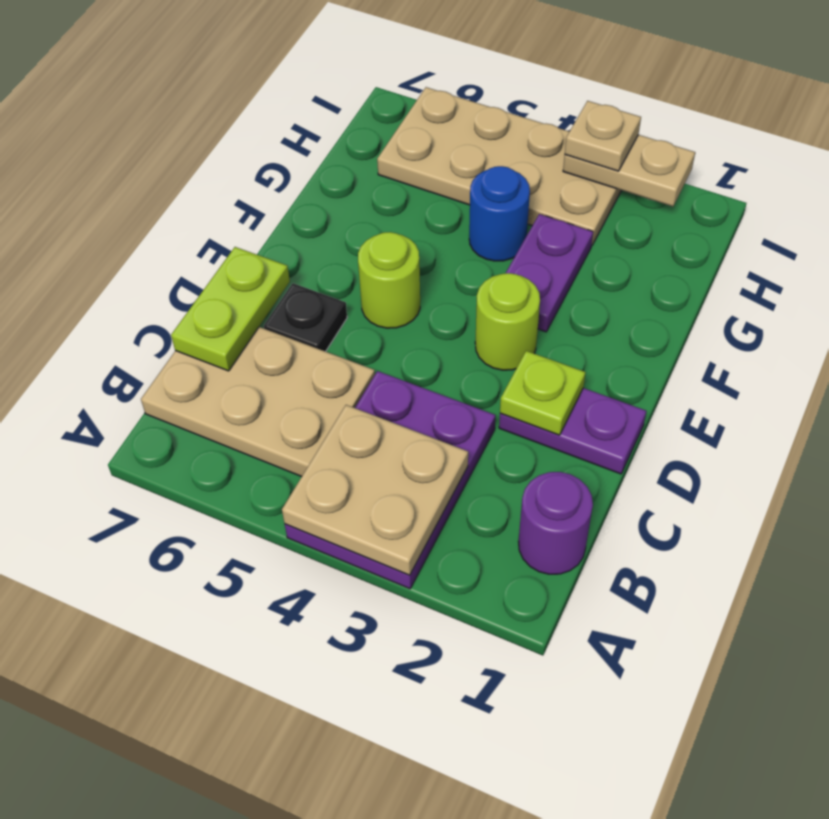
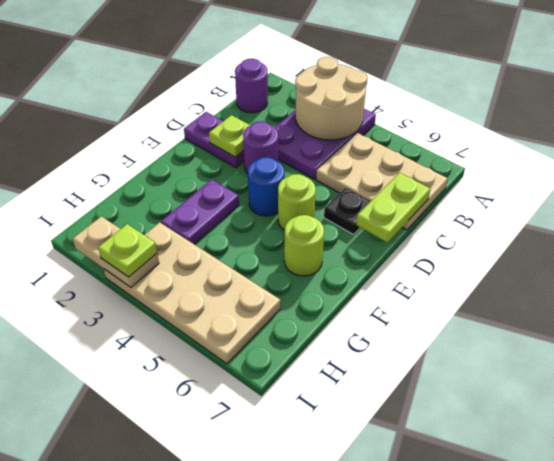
tan plate A3:B4 level 2 -> tan round brick A3:B4 level 2
none -> purple round brick D3 level 1
lime round brick E3 level 1 -> lime round brick F6 level 1
blue round brick G4 level 1 -> blue round brick E4 level 1
tan plate I3 level 3 -> lime plate I3 level 3

